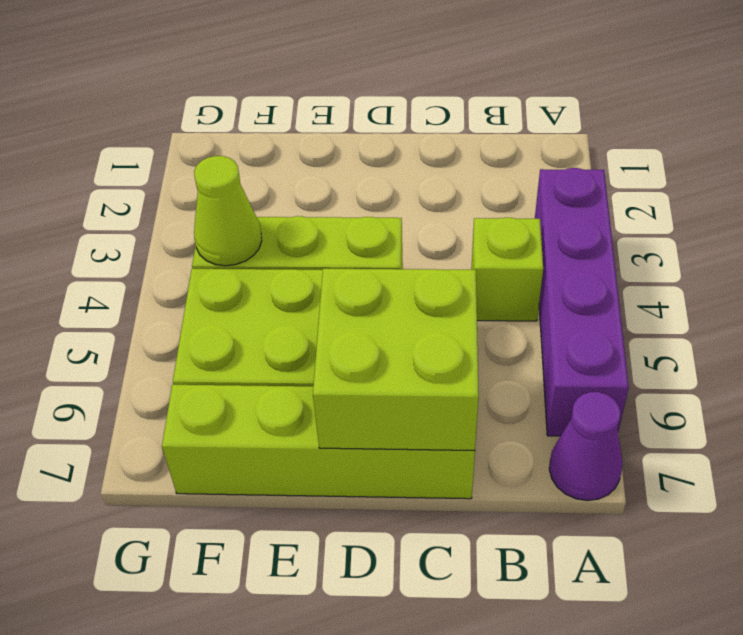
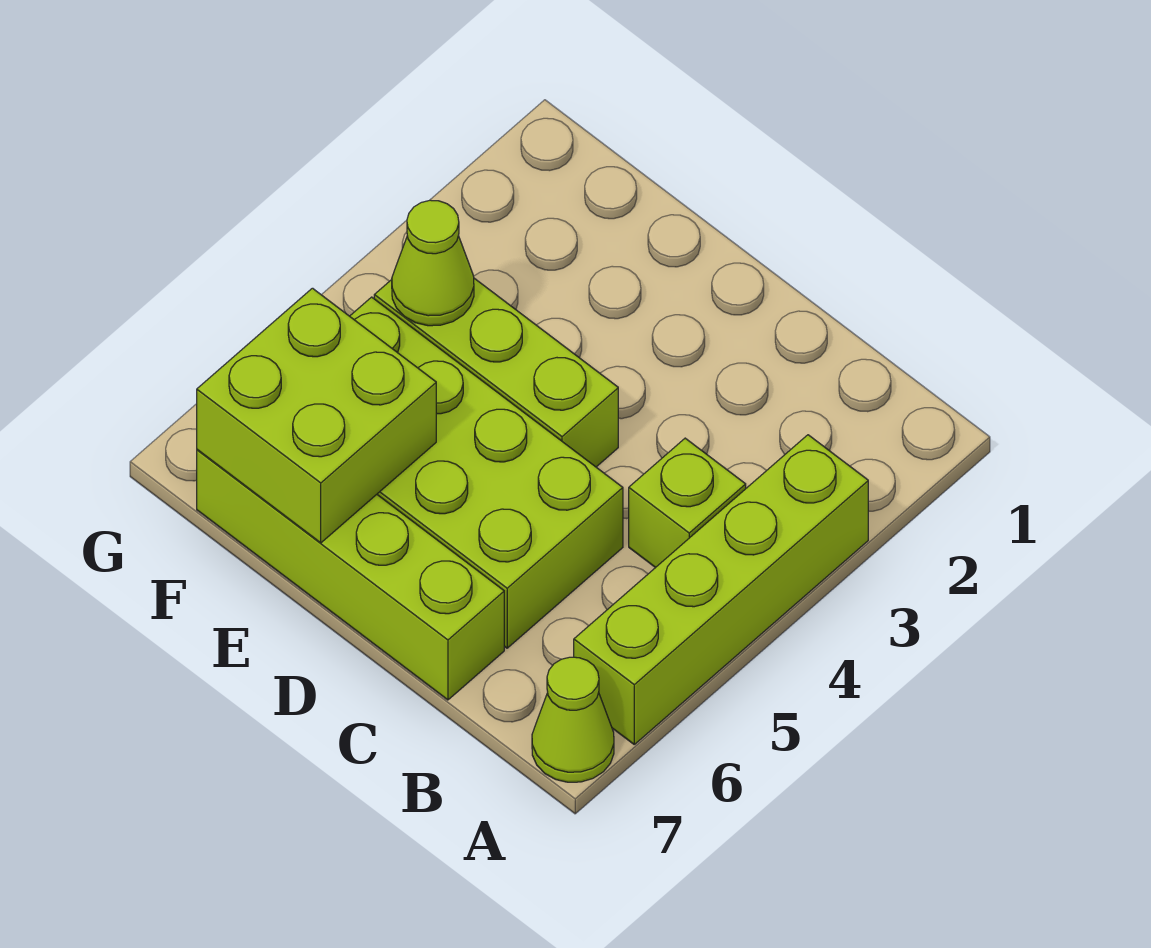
purple brick A3:A6 level 1 -> lime brick A3:A6 level 1
purple cone A7 level 1 -> lime cone A7 level 1
lime brick C6:D7 level 2 -> lime brick E6:F7 level 2

